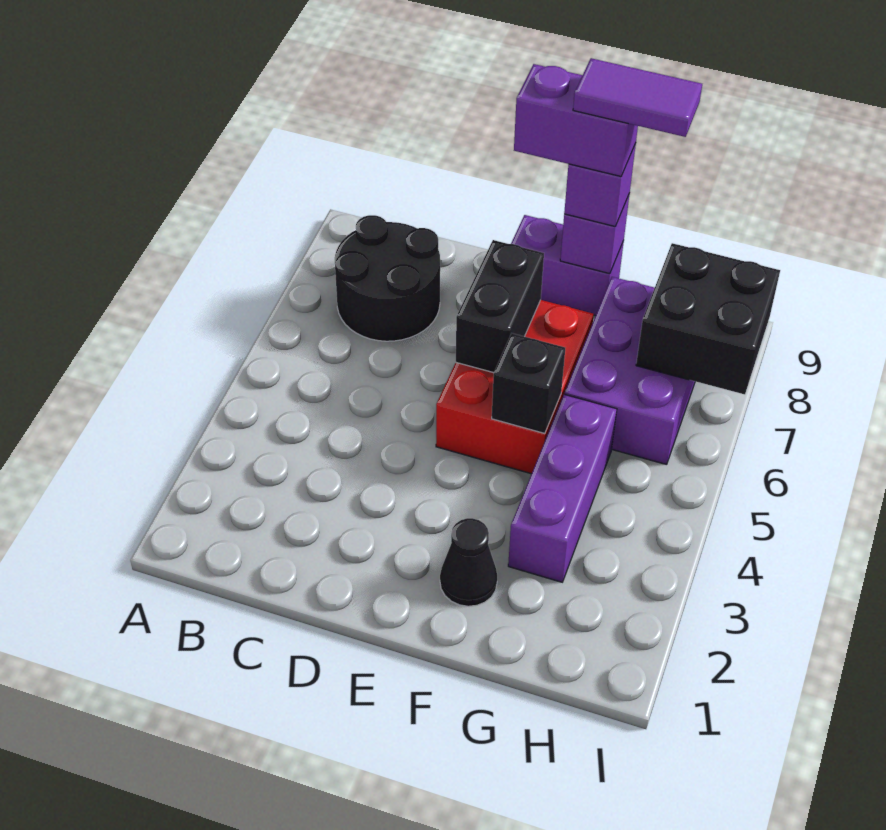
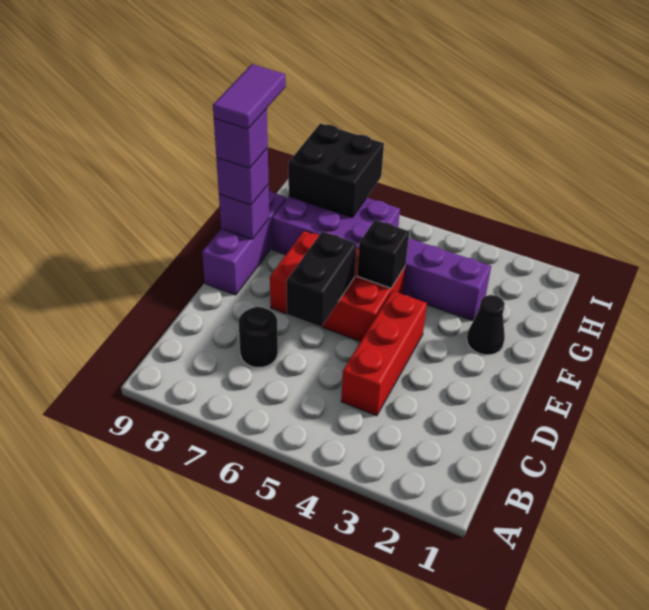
black round brick B7:C8 level 1 -> black round brick C7 level 1
none -> red brick C4:E4 level 1
black brick E6:E7 level 2 -> black brick D6:E6 level 2
purple brick E9:F9 level 1 -> purple brick E9:G9 level 1
purple brick E9:F9 level 4 -> purple brick F9 level 4

